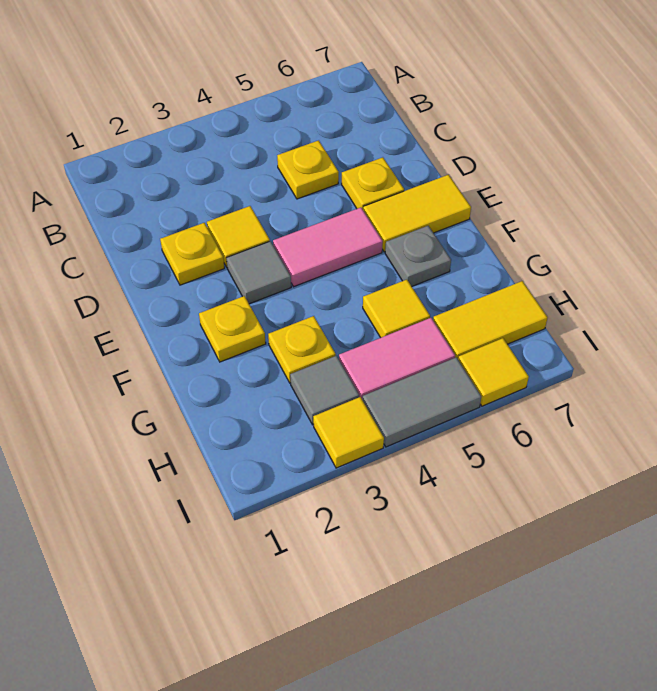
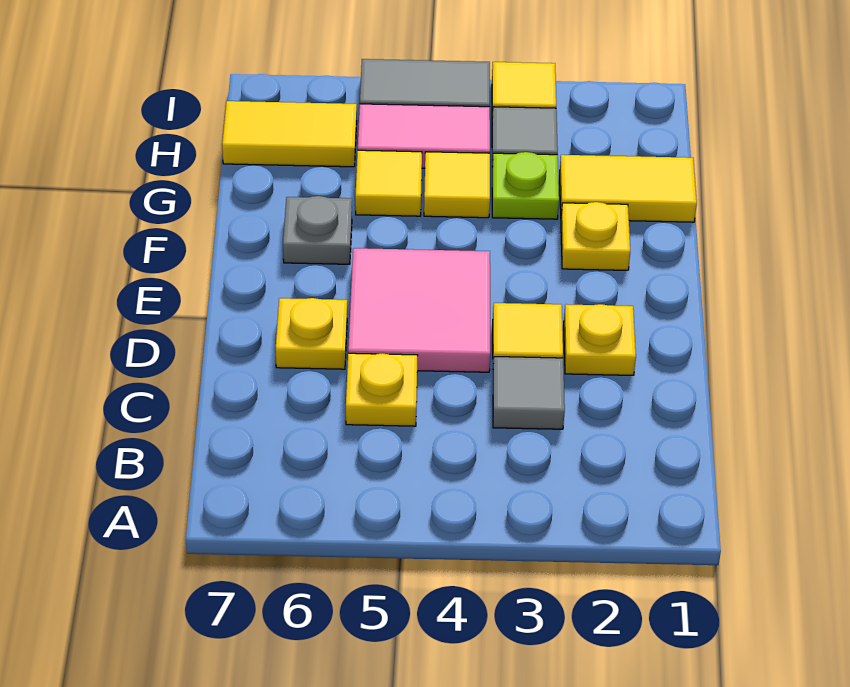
grey tile E3 level 1 -> grey tile C3 level 1
pink tile E4:E5 level 1 -> pink tile D4:E5 level 1
yellow tile E6:E7 level 1 -> yellow tile G1:G2 level 1
yellow plate G3 level 1 -> lime plate G3 level 1
yellow tile I6 level 1 -> yellow tile G4 level 1

